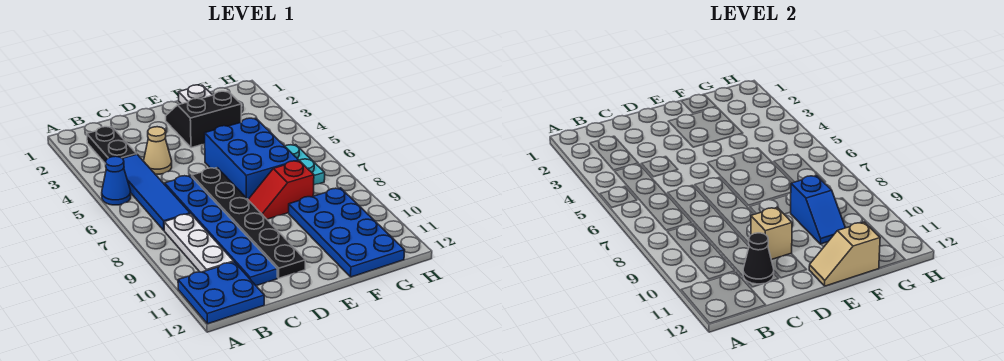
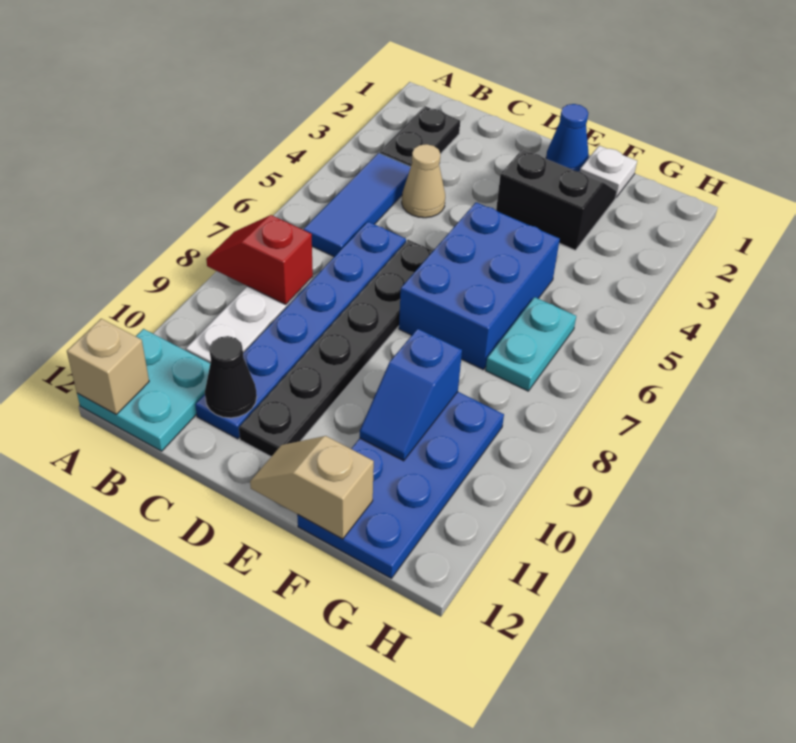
blue cone A5 level 1 -> blue cone E1 level 1
blue plate A11:B12 level 1 -> cyan plate A11:B12 level 1
blue tile B4:B7 level 1 -> blue tile B4:B6 level 1
tan brick D10 level 2 -> tan brick A12 level 2
red slope E8:F8 level 1 top F -> red slope A8:B8 level 2 top B

